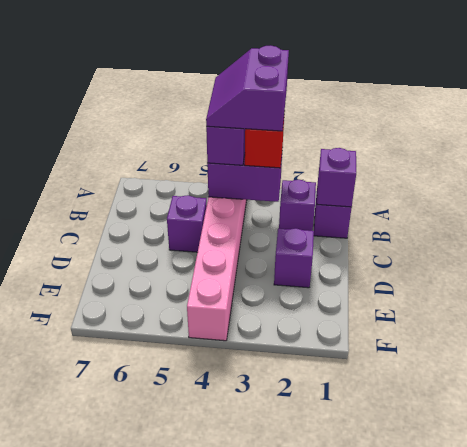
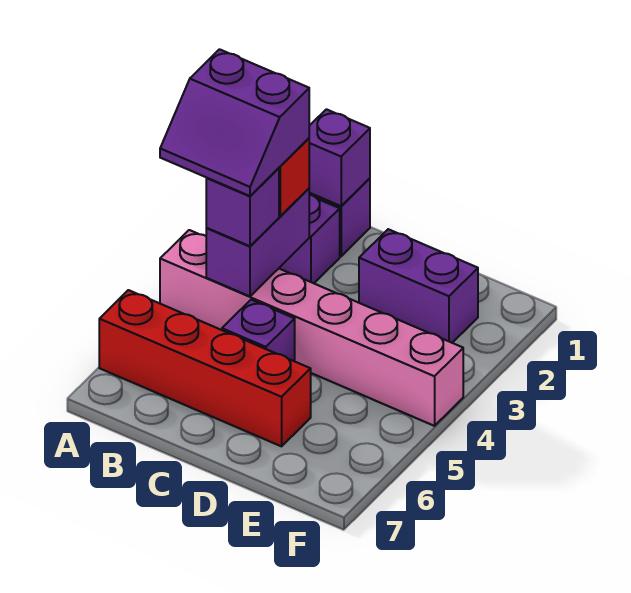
none -> red brick A6:D6 level 1
purple brick D2 level 1 -> purple brick D2:E2 level 1

